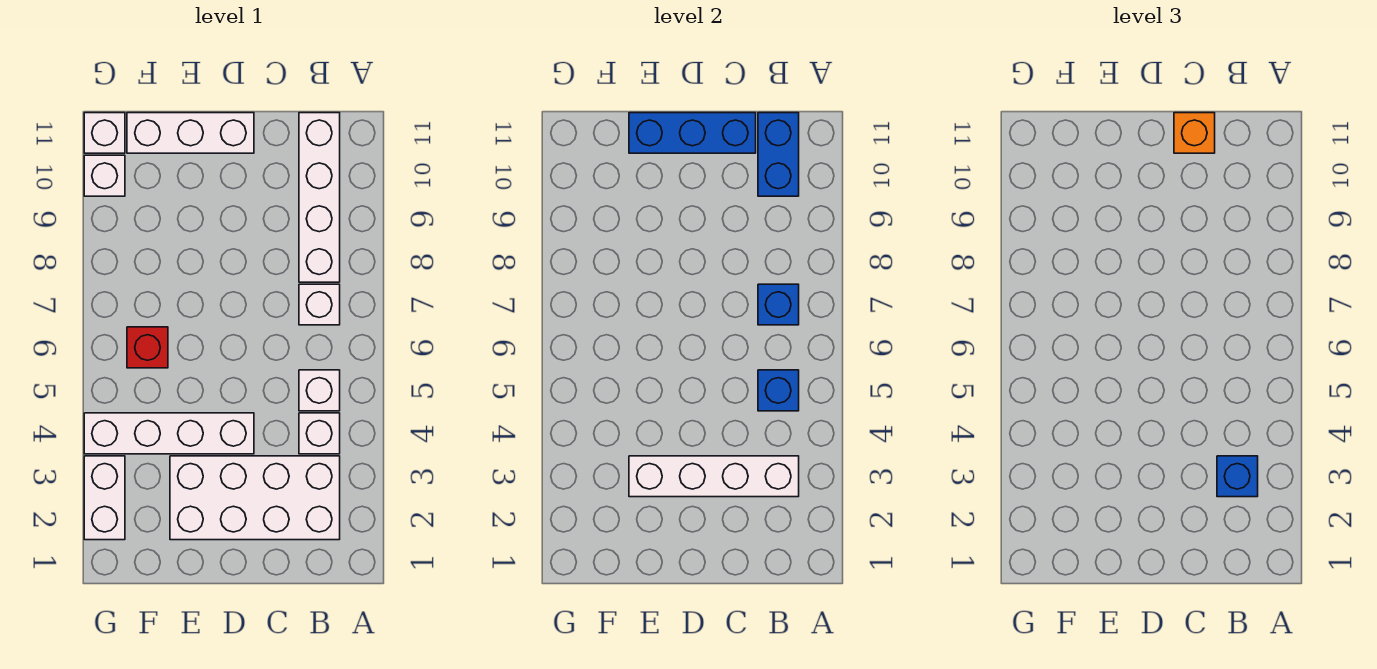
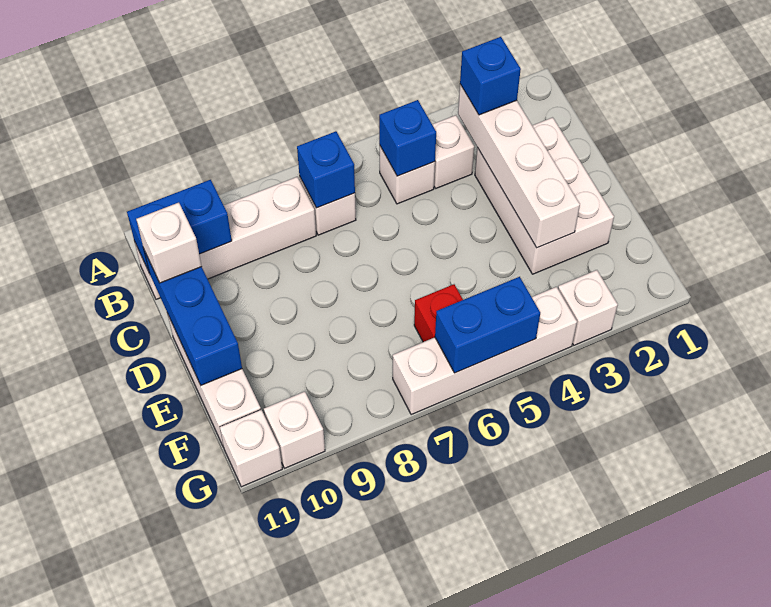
white brick B2:E3 level 1 -> white brick C2:E3 level 1
orange brick C11 level 3 -> white brick C11 level 3
white brick D4:G4 level 1 -> white brick G4:G7 level 1
white brick G2:G3 level 1 -> white brick G3 level 1
none -> blue brick G5:G6 level 2

